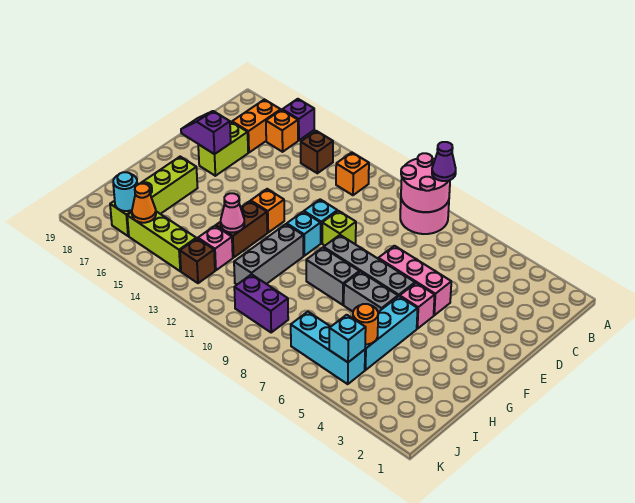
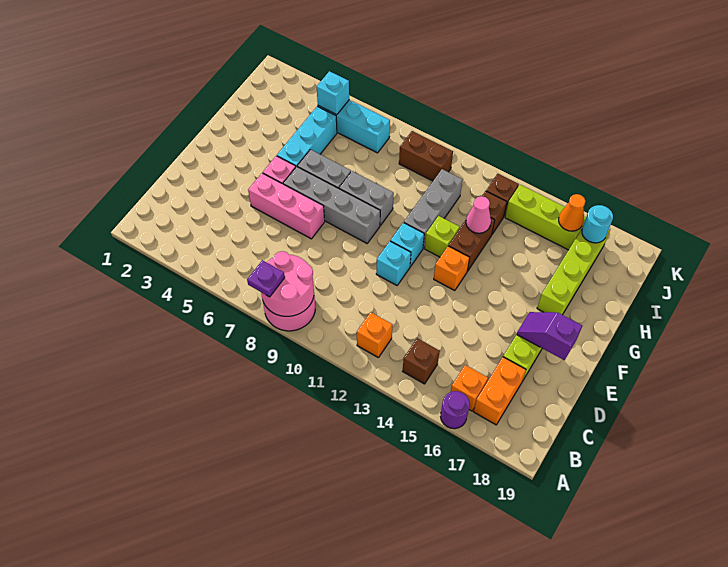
purple cone A8 level 3 -> purple plate A8 level 3
purple brick A16 level 1 -> purple round brick A16 level 1
lime brick E10 level 1 -> lime brick G12 level 1
purple slope E17:E18 level 2 top 17 -> purple slope E17:E18 level 2 top 18
orange round brick I5 level 2 -> none
pink brick I13 level 1 -> brown brick I13 level 1
purple brick J9:J10 level 1 -> brown brick J9:J10 level 1

